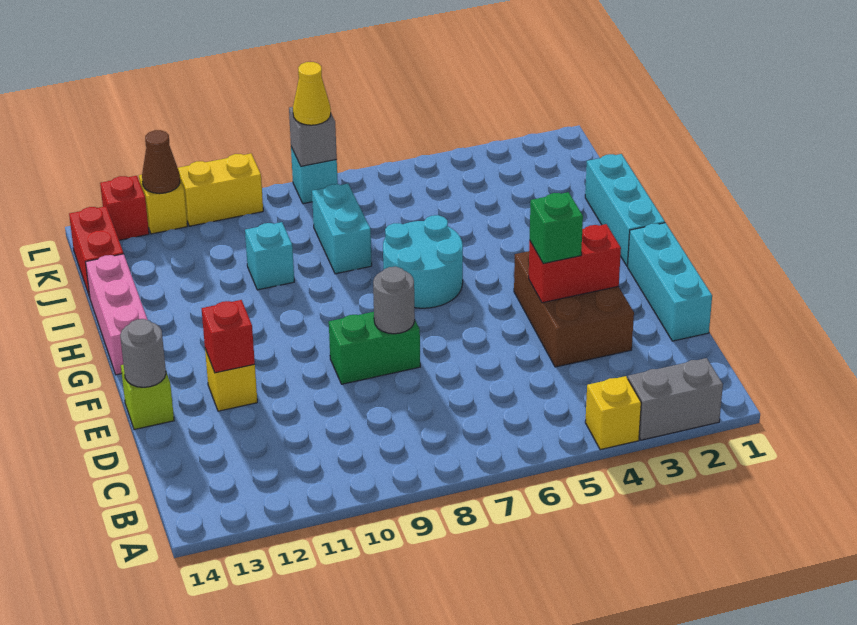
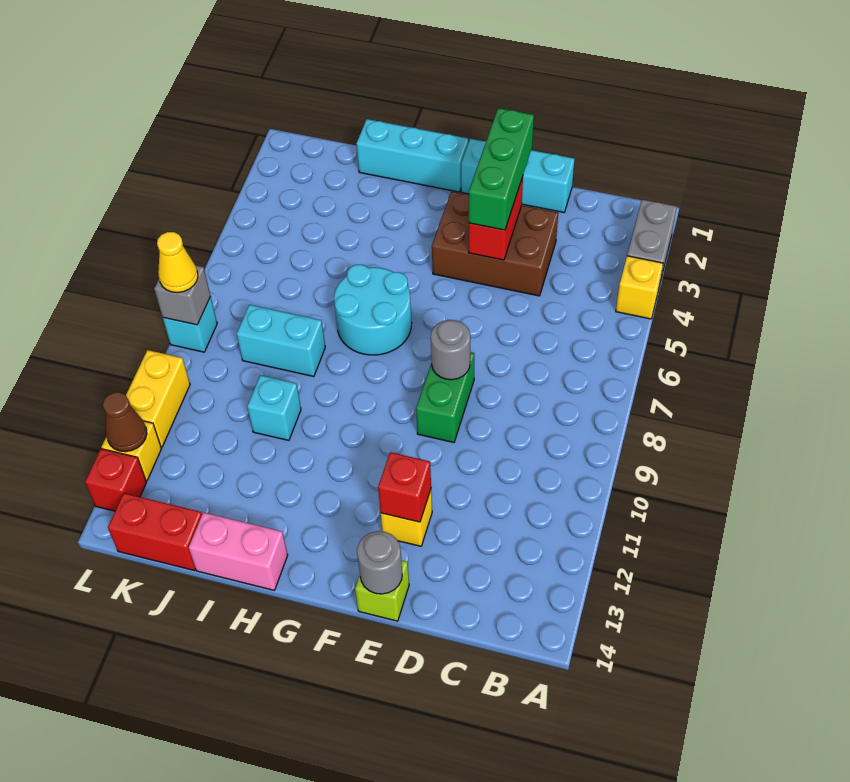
green brick E4 level 3 -> green brick E2:E4 level 3
pink brick G14:I14 level 1 -> pink brick H14:I14 level 1

